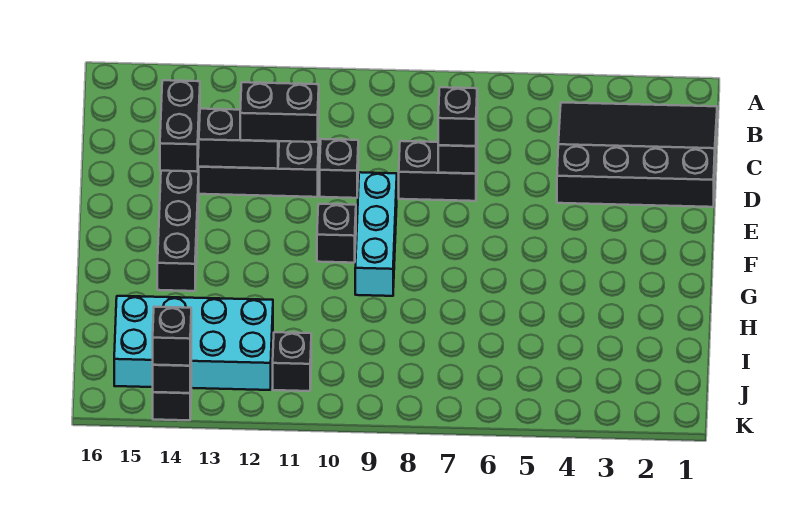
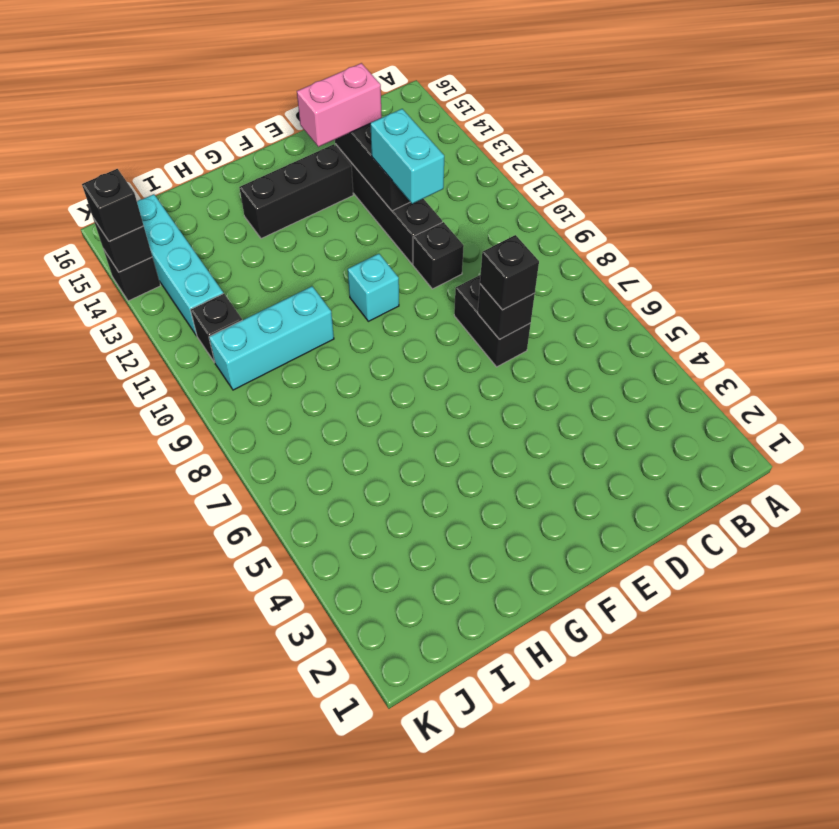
black slope B1:D4 level 1 top D -> none
black brick D11:D12 level 3 -> cyan brick D11:D12 level 3
black brick D14:E14 level 3 -> pink brick D14:E14 level 3
cyan brick E9:G9 level 1 -> cyan brick H10:J10 level 1
black brick F10 level 1 -> cyan brick F10 level 1
cyan brick I12:J15 level 1 -> cyan brick J12:J15 level 1

